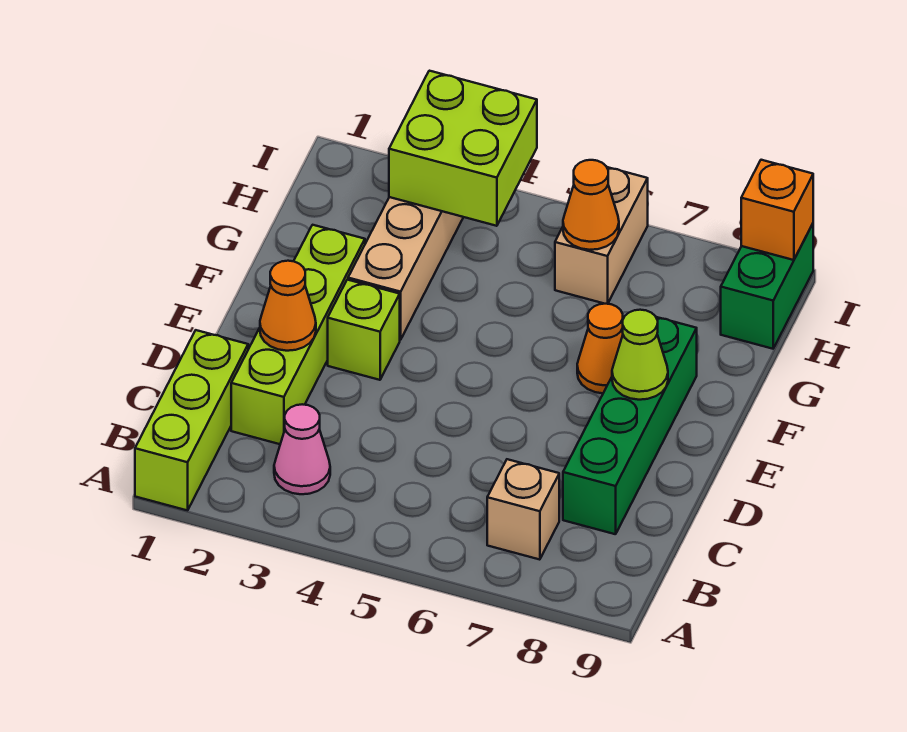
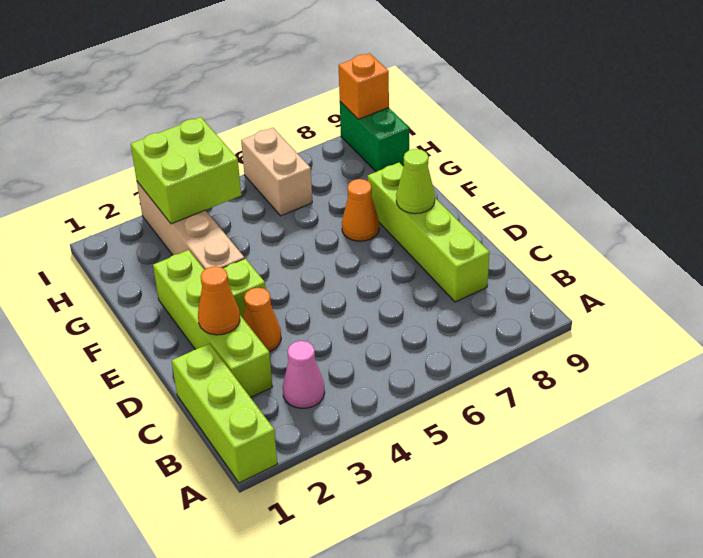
tan brick B7 level 1 -> none
green brick C8:F8 level 1 -> lime brick C8:F8 level 1
orange cone H6 level 2 -> orange cone D3 level 1

